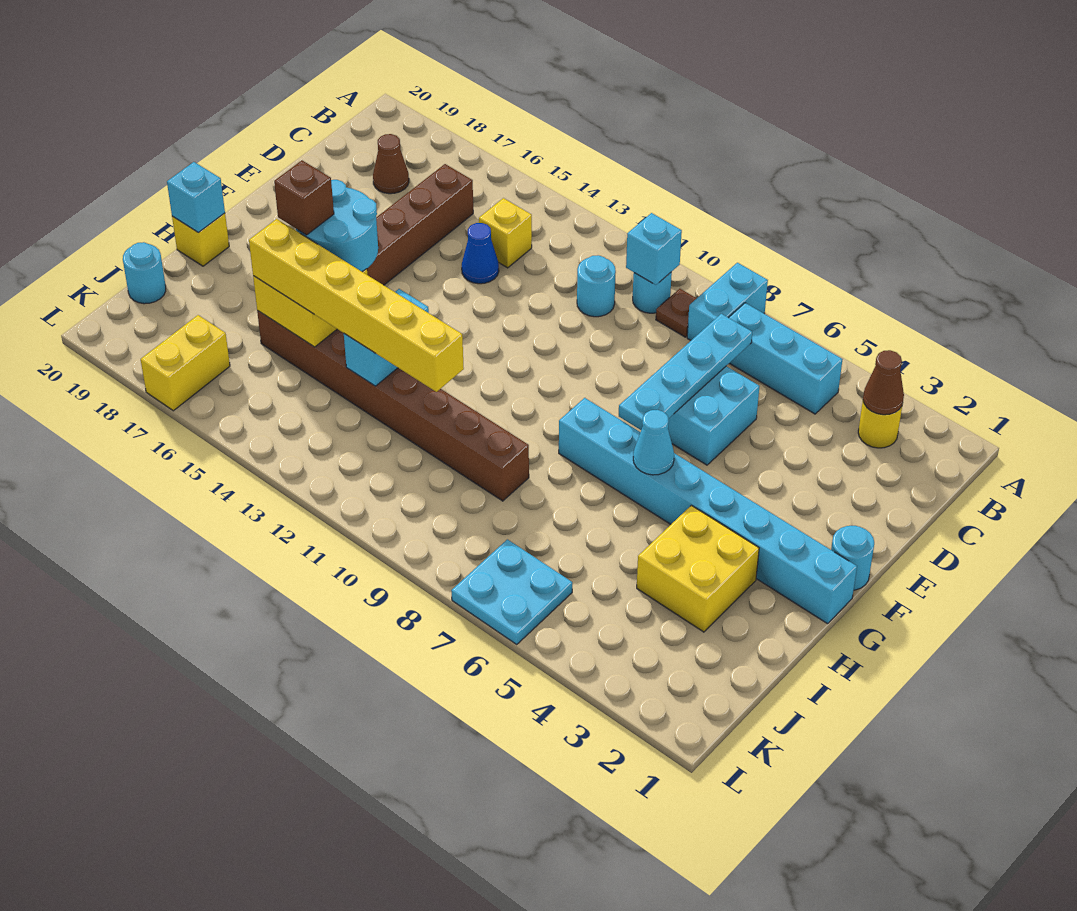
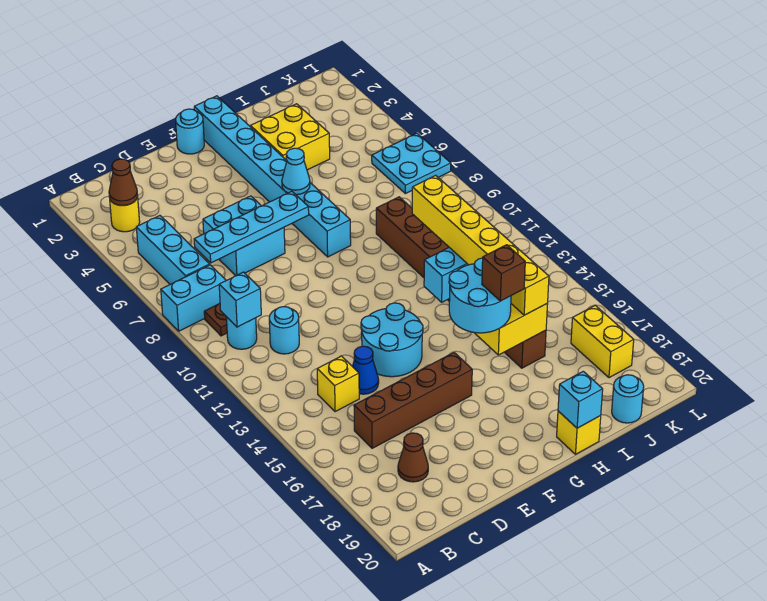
none -> cyan round brick E13:F14 level 1
yellow brick K17:L17 level 1 -> yellow brick K17:K18 level 1

